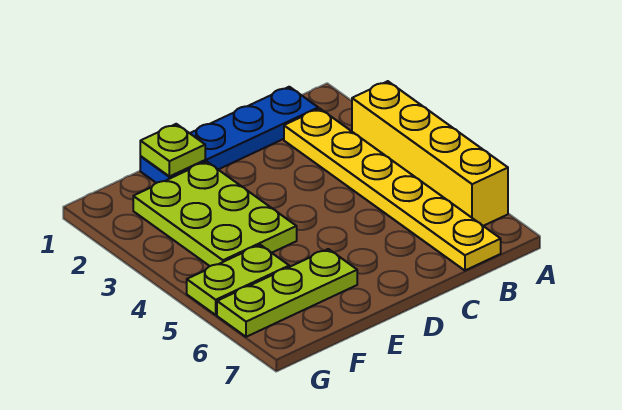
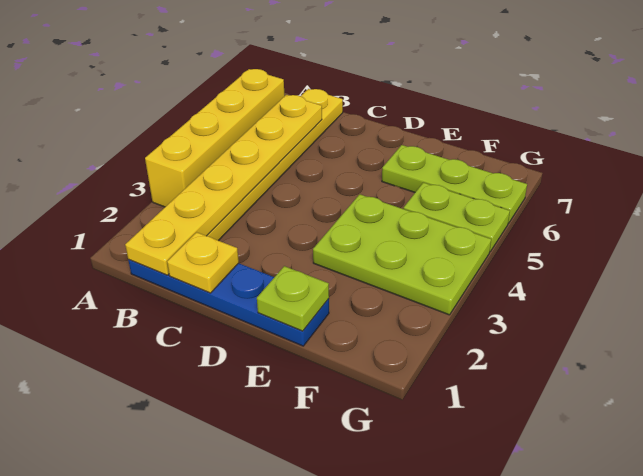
none -> yellow plate B1:B6 level 2
none -> yellow plate C1 level 2
lime plate E2:F4 level 1 -> lime plate E3:G4 level 1

